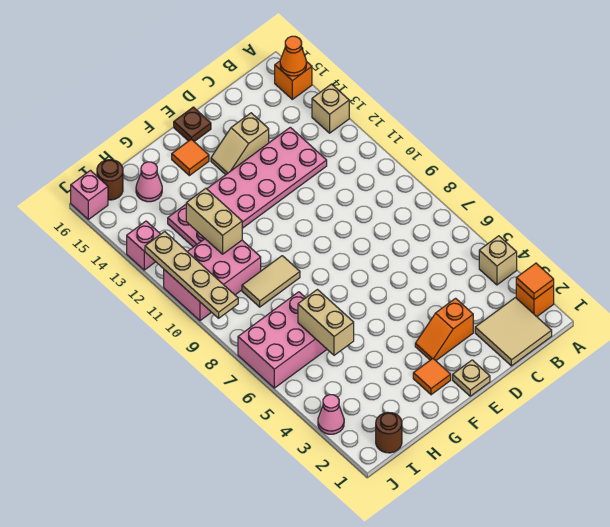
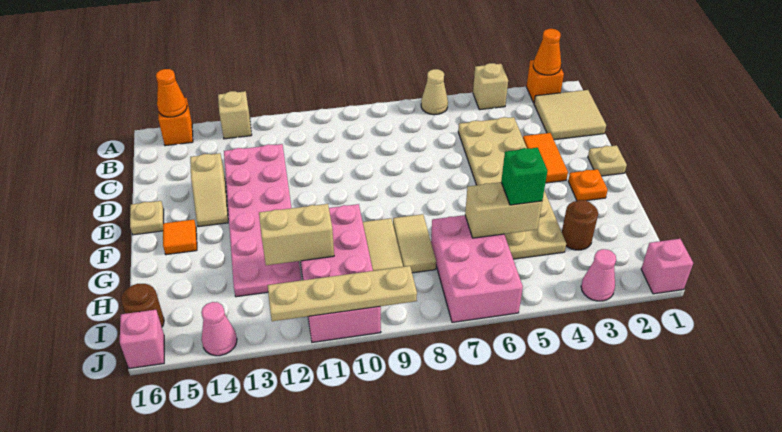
orange tile A2 level 2 -> orange cone A2 level 2
none -> tan cone A6 level 1
none -> tan plate C4:H5 level 1
orange slope D3:E3 level 1 top D -> orange tile D3:E3 level 1
brown plate E16 level 1 -> tan plate E16 level 1
orange tile F2 level 1 -> orange plate F2 level 1
none -> tan tile G8:H8 level 1
none -> green brick H5 level 3
pink brick H10:J11 level 1 -> pink brick G10:J11 level 1
pink cone H15 level 1 -> pink cone J14 level 1
brown round brick I1 level 1 -> brown round brick H3 level 1
pink brick J13 level 1 -> pink brick J1 level 1

